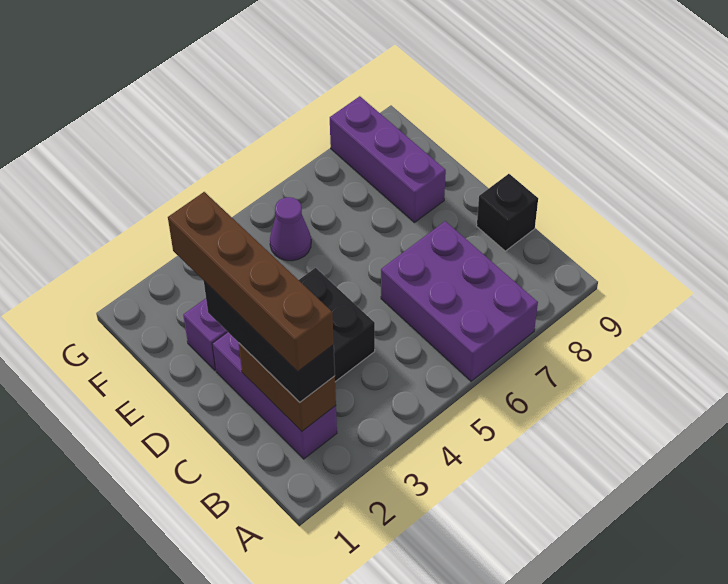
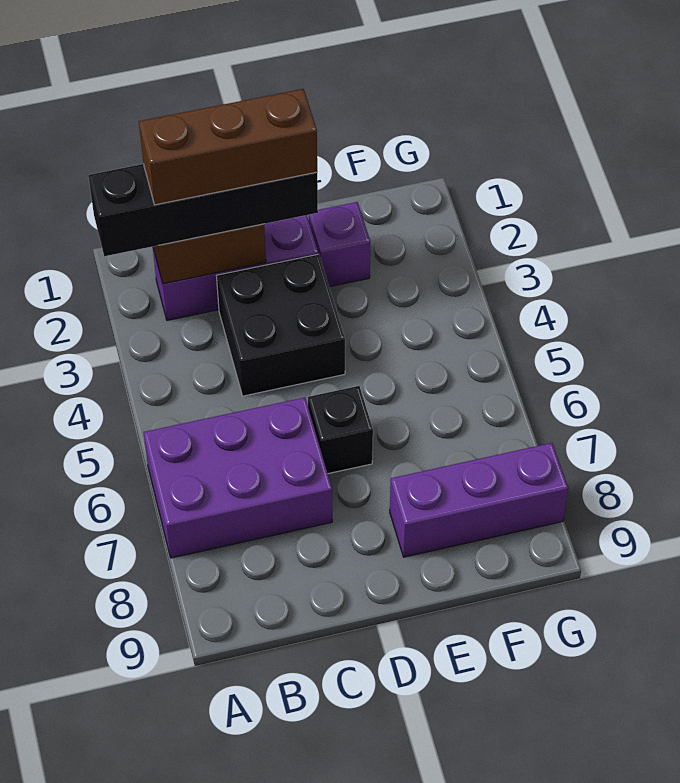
black brick B2:D2 level 3 -> black brick A2:D2 level 3
brown brick B2:E2 level 4 -> brown brick B2:D2 level 4
black brick C9 level 1 -> black brick D6 level 1
purple cone F5 level 1 -> none

